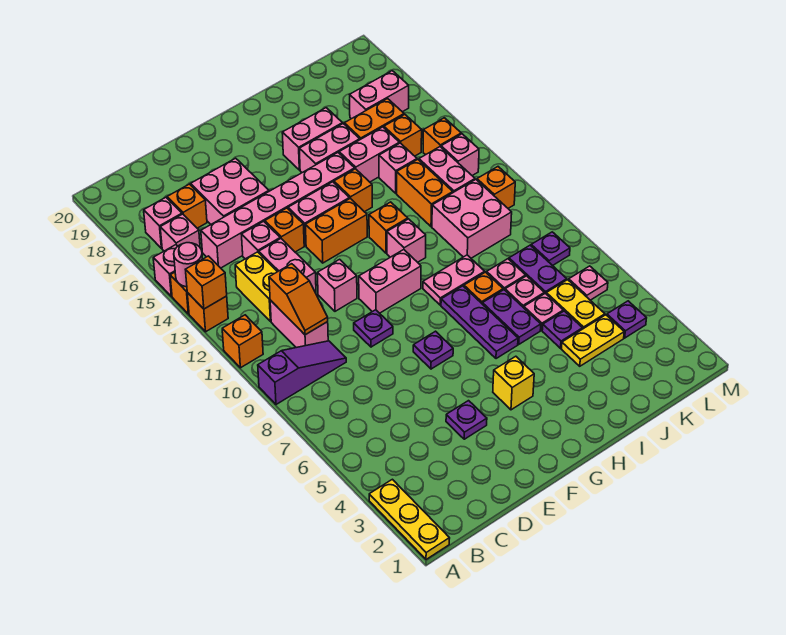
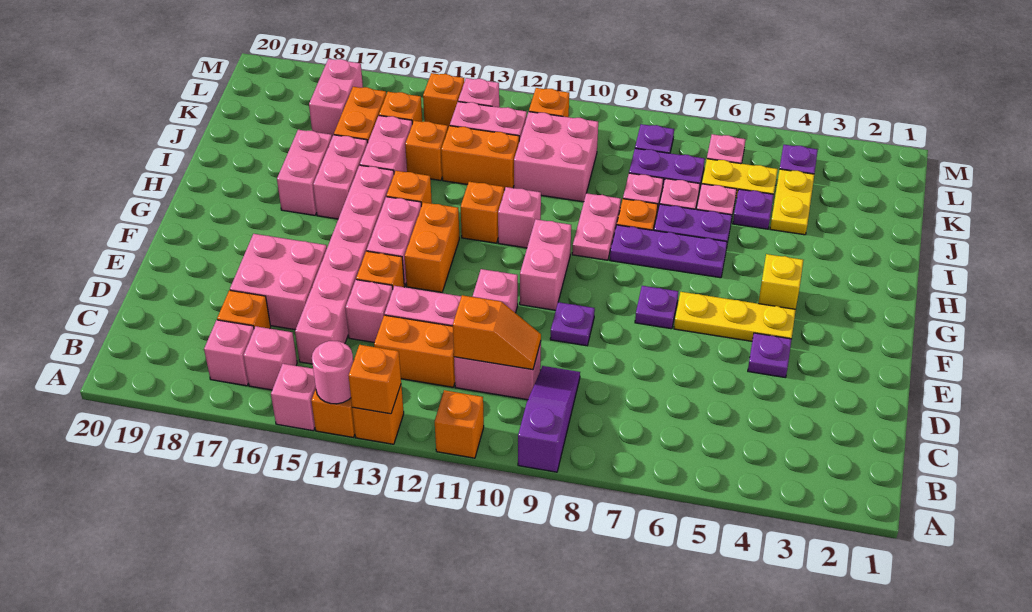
yellow plate A1:A3 level 1 -> yellow plate F4:F6 level 1
yellow brick C12:C13 level 1 -> orange brick C12:C13 level 1
pink brick J14 level 1 -> orange brick J14 level 1

